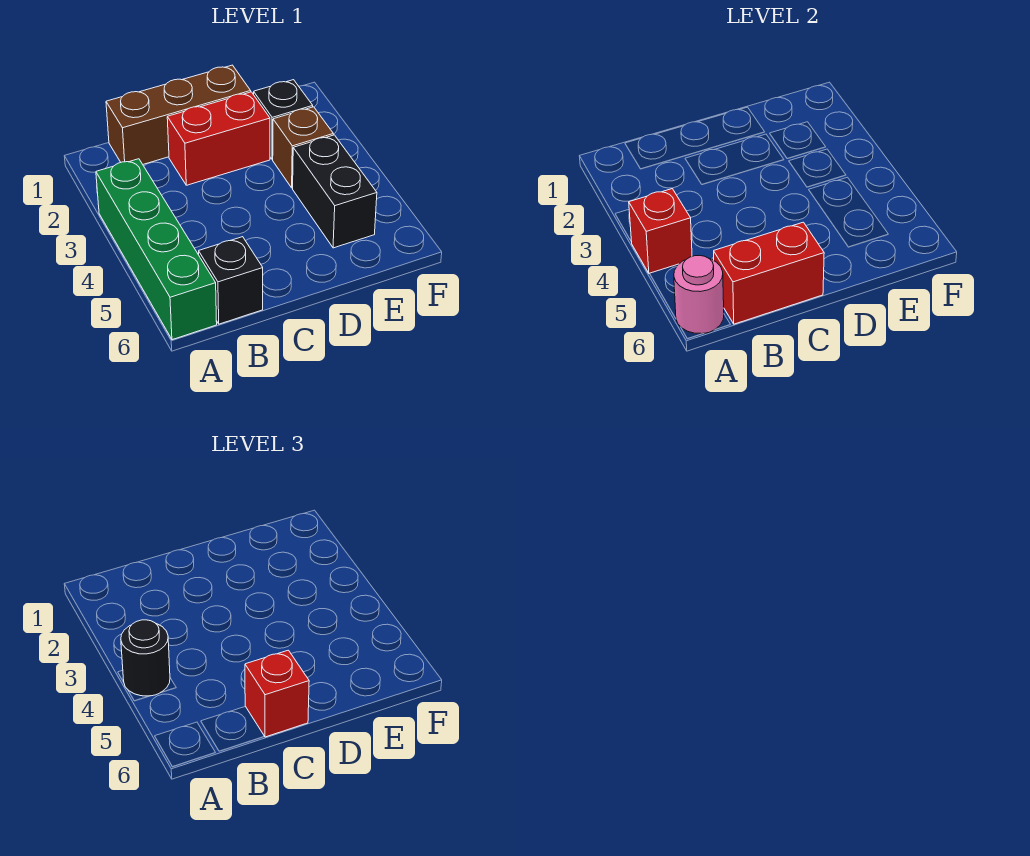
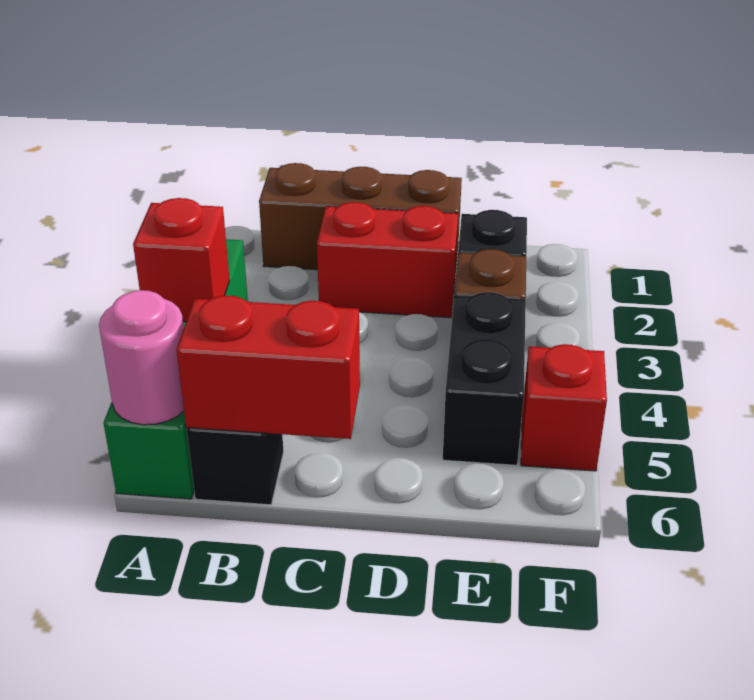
black round brick A4 level 3 -> none
red brick C6 level 3 -> red brick F5 level 1

